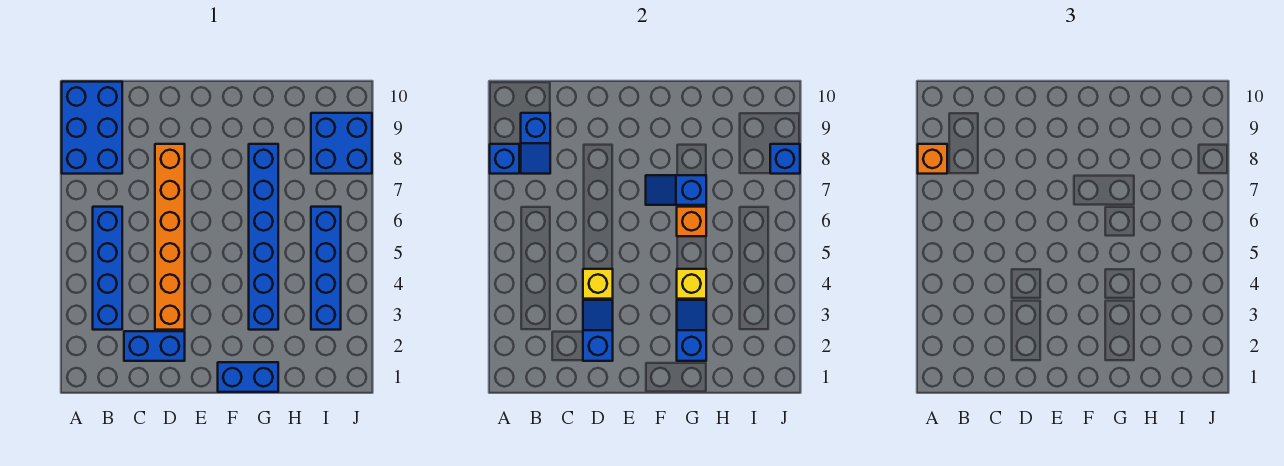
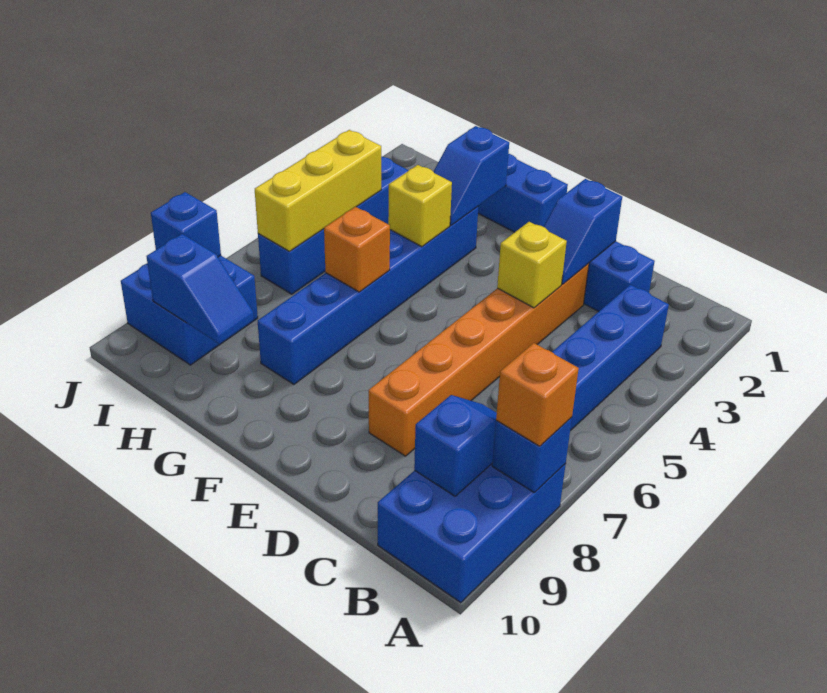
blue slope F7:G7 level 2 top G -> blue slope H9:I9 level 2 top I
none -> yellow brick I4:I6 level 2

